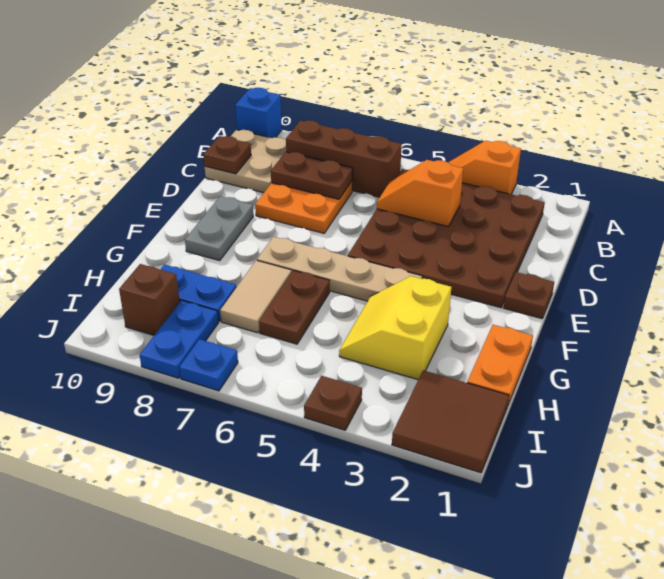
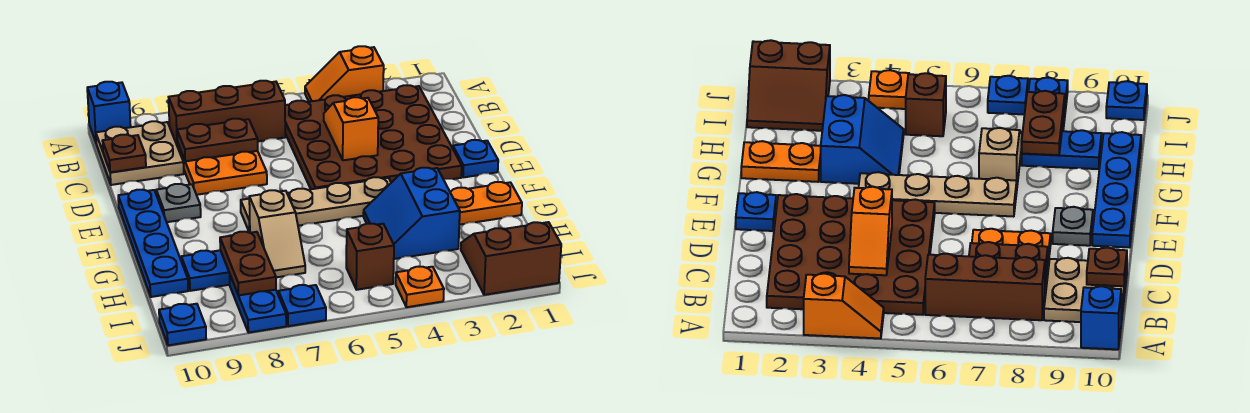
orange slope C4:C5 level 2 top 4 -> orange slope C4:D4 level 2 top D
brown plate E1 level 1 -> blue plate E1 level 1
grey plate E9:F9 level 1 -> grey plate E9 level 1
none -> blue plate E10:H10 level 1
orange plate G1:H1 level 1 -> orange plate G1:G2 level 1
yellow slope G3:H4 level 1 top 3 -> blue slope G3:H4 level 1 top 3
brown plate G6:H6 level 1 -> brown plate H8:I8 level 2
tan tile G7:H7 level 1 -> tan slope G7:H7 level 1 top G
brown tile I1:J2 level 1 -> brown slope I1:J2 level 1 top J
brown brick I9 level 1 -> brown brick I5 level 1
brown plate J4 level 1 -> orange plate J4 level 1
none -> blue plate J10 level 1

